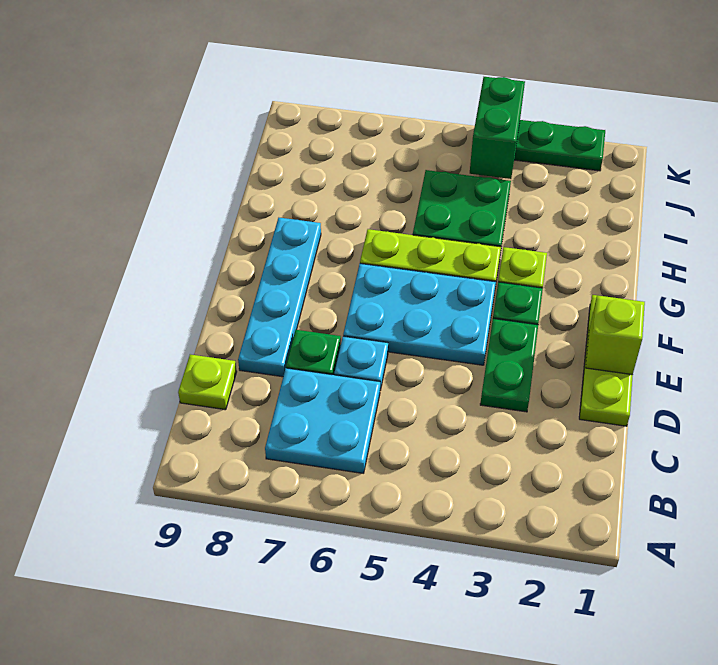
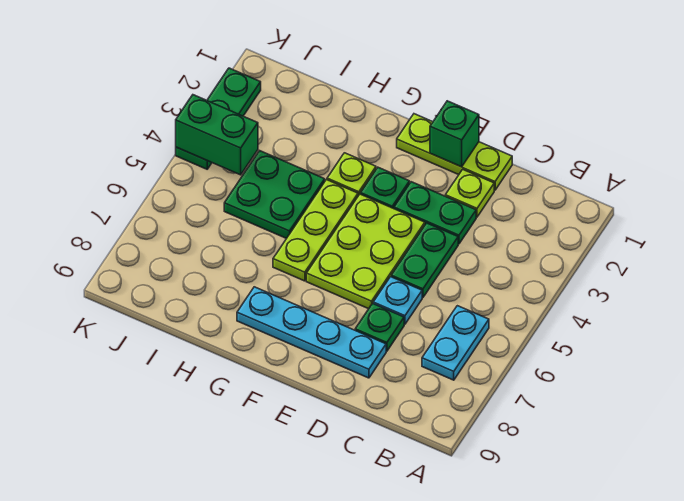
cyan plate B6:C7 level 1 -> cyan plate B6:B7 level 1
lime plate C9 level 1 -> lime plate D2 level 1
none -> green plate D4:D5 level 1
lime brick E1 level 2 -> green brick E1 level 2
cyan plate E4:F6 level 1 -> lime plate E4:F6 level 1

